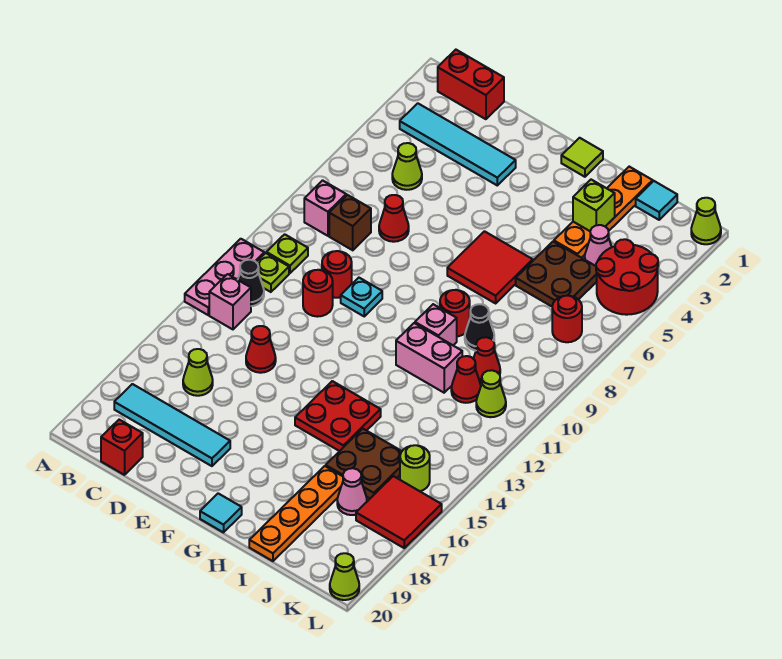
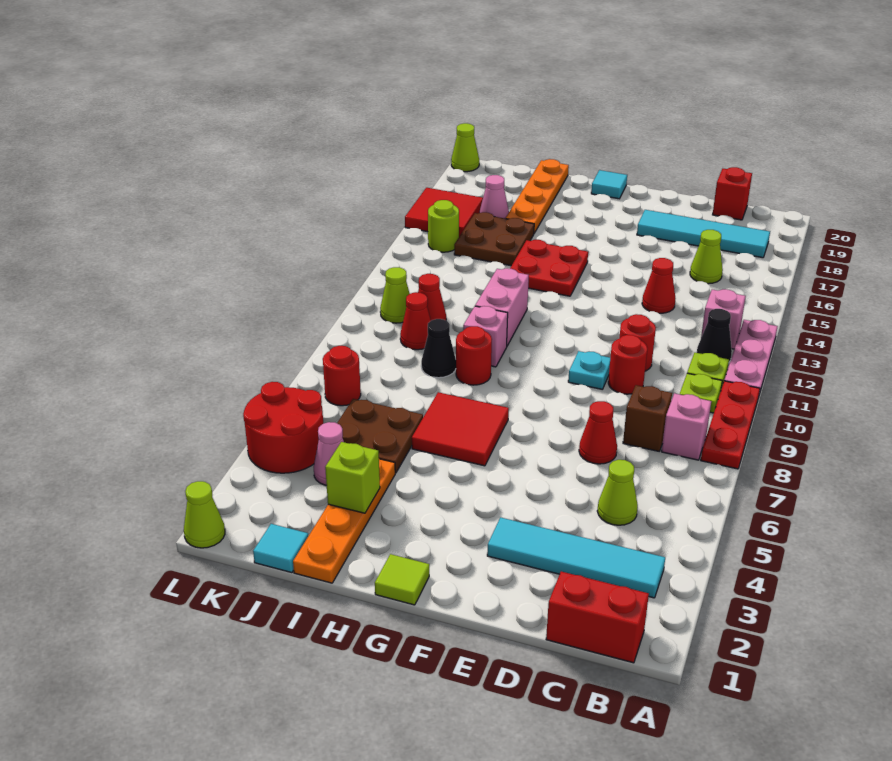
none -> red plate A8:A10 level 1
pink brick H11:I11 level 1 -> pink brick H11:H12 level 1

